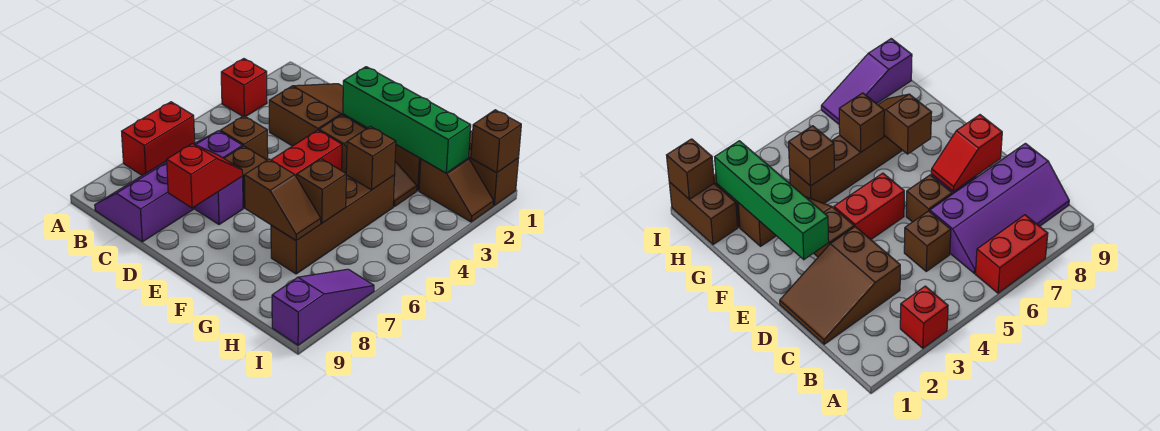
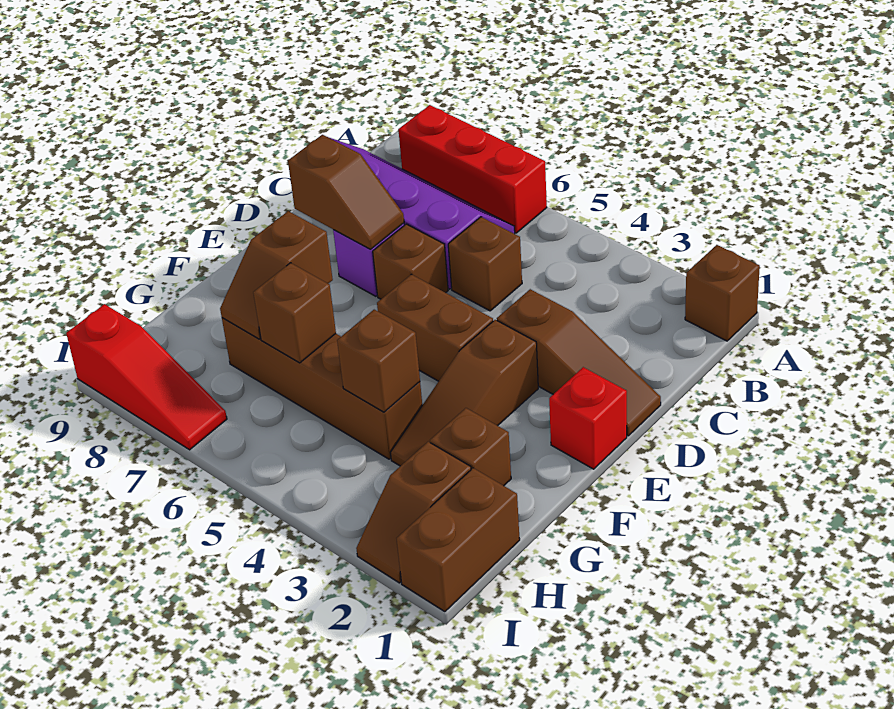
red brick A3 level 1 -> red brick E1 level 1
red brick A6:A7 level 1 -> red brick A6:A8 level 1
brown slope C1:D3 level 1 top 3 -> brown slope D1:D3 level 1 top 3
red slope D7:D8 level 2 top 8 -> brown slope D7:D8 level 2 top 8
green brick E2:H2 level 2 -> none
red brick E4:E5 level 1 -> brown brick E4:E5 level 1
brown brick I1 level 2 -> brown brick A1 level 1
purple slope I7:I9 level 1 top 9 -> red slope I7:I9 level 1 top 9

